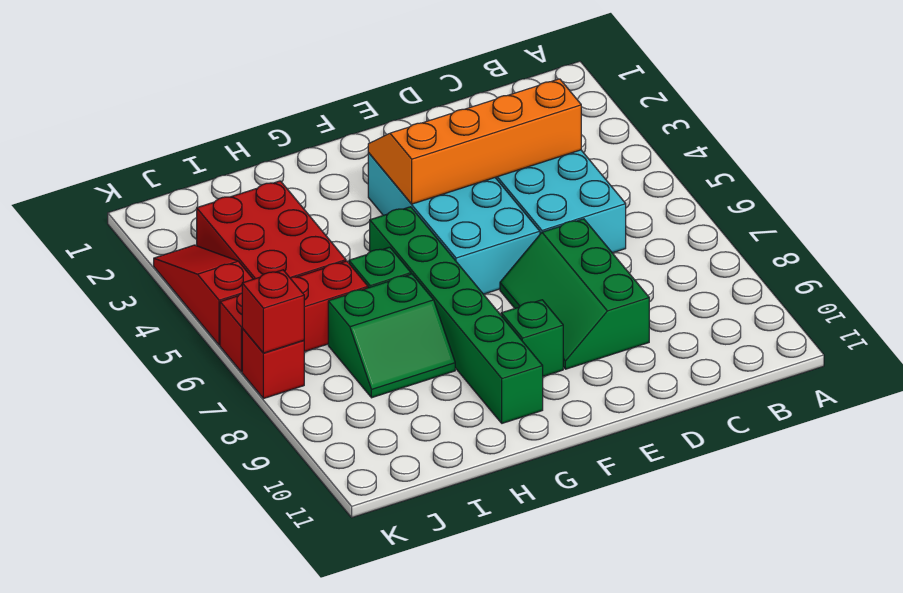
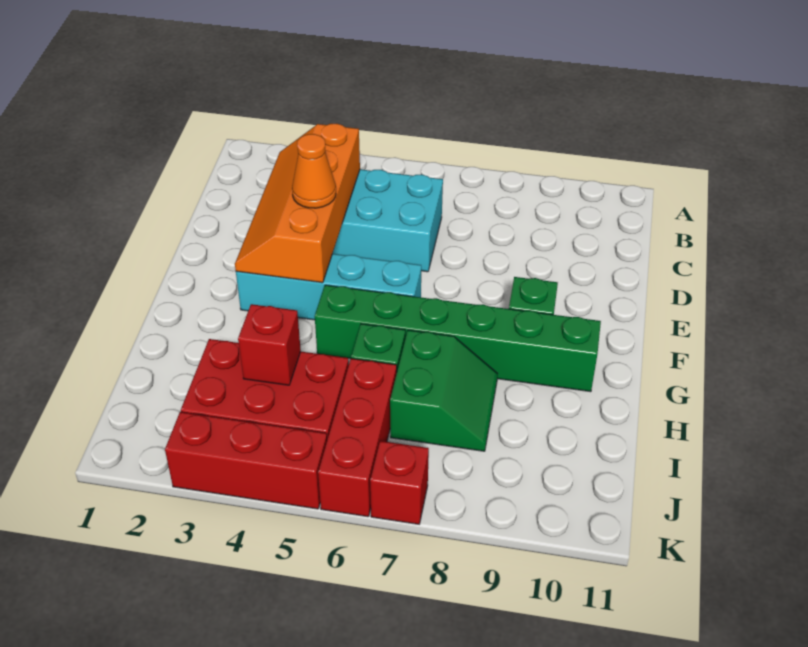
green slope D7:E9 level 1 top D -> none
cyan brick E3:F6 level 1 -> cyan brick F3:F6 level 1
none -> orange cone E4 level 3
red slope K3:K5 level 1 top 5 -> red brick K3:K5 level 1
red brick K7 level 2 -> red brick I4 level 2

